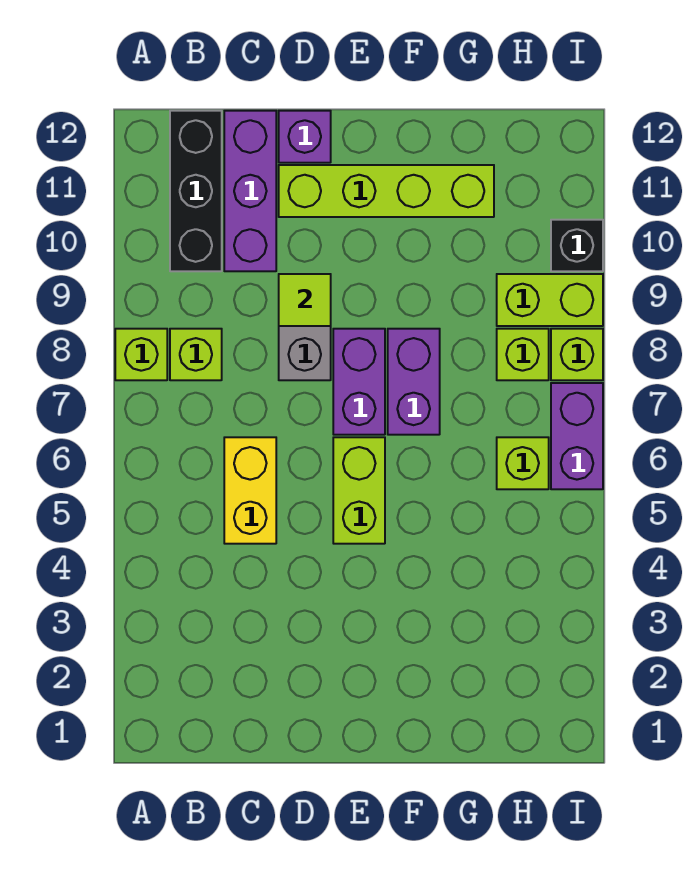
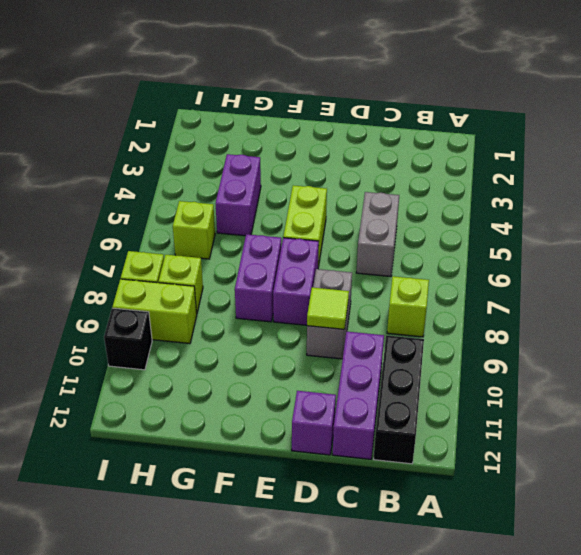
lime brick A8 level 1 -> none
yellow brick C5:C6 level 1 -> grey brick C5:C6 level 1
lime brick D11:G11 level 1 -> none
purple brick I6:I7 level 1 -> purple brick G4:G5 level 1

